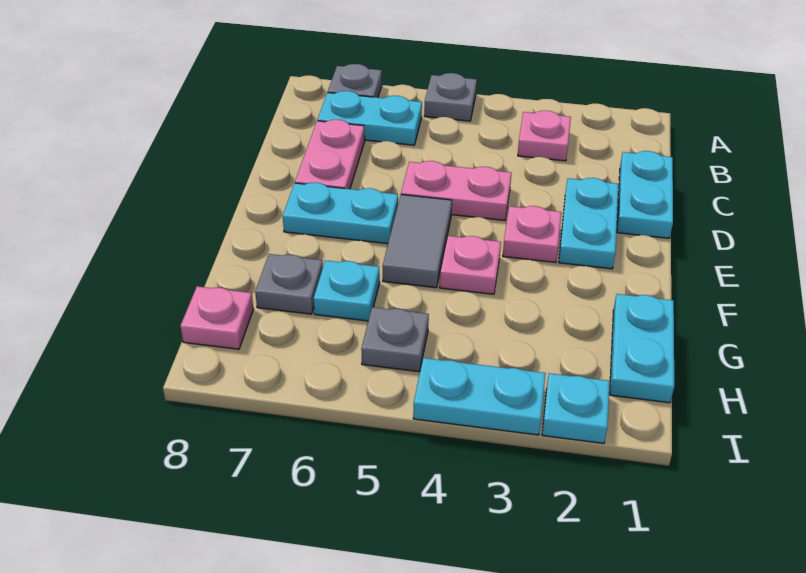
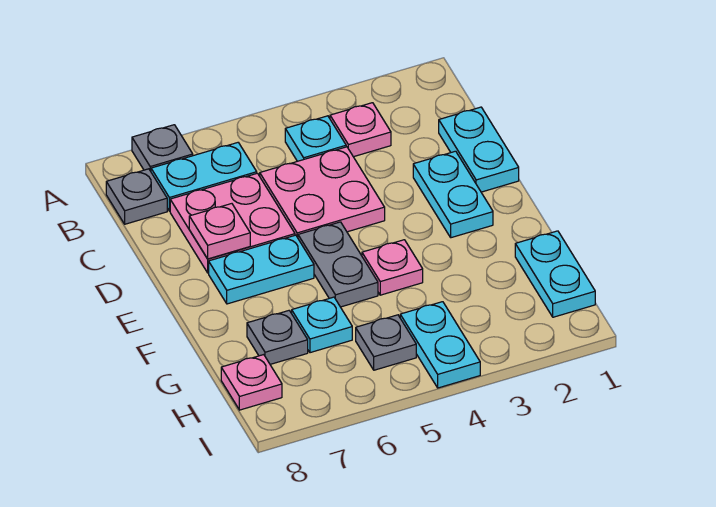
grey plate A5 level 1 -> grey plate B8 level 1
pink plate C7:D7 level 1 -> pink plate C6:D7 level 1
pink plate D4:D5 level 1 -> pink plate C4:D5 level 1
pink plate E3 level 1 -> pink plate D7 level 2
grey tile E5:F5 level 1 -> grey plate E5:F5 level 1
cyan plate I2 level 1 -> cyan plate B4 level 1
cyan plate I3:I4 level 1 -> cyan plate H4:I4 level 1

